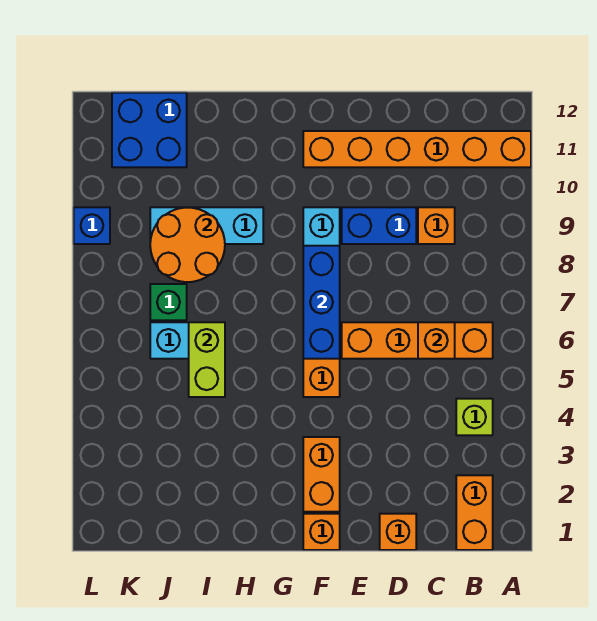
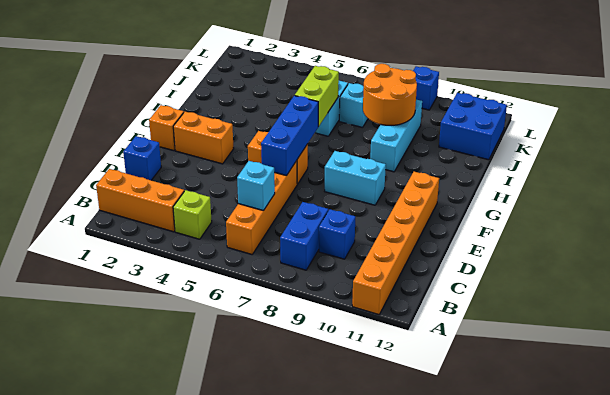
orange brick B1:B2 level 1 -> orange brick B1:B3 level 1
orange brick C6 level 2 -> cyan brick C6 level 2
orange brick C9 level 1 -> blue brick C9 level 1
orange brick D1 level 1 -> blue brick D1 level 1
blue brick D9:E9 level 1 -> blue brick B8:C8 level 1
blue brick F6:F8 level 2 -> blue brick E6:G6 level 2
lime brick I5:I6 level 2 -> lime brick H6:I6 level 2
green brick J7 level 1 -> cyan brick J7 level 1

